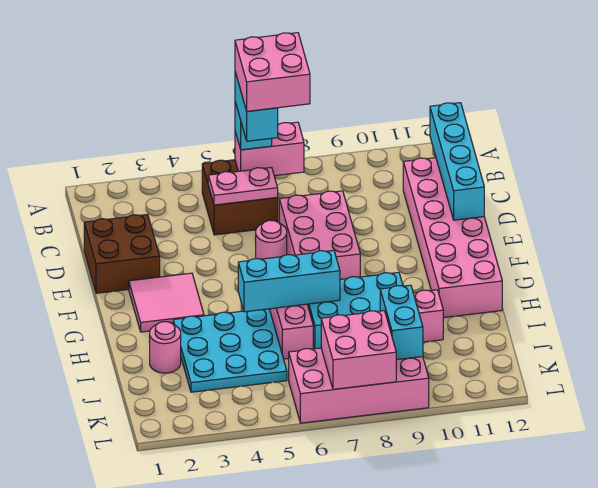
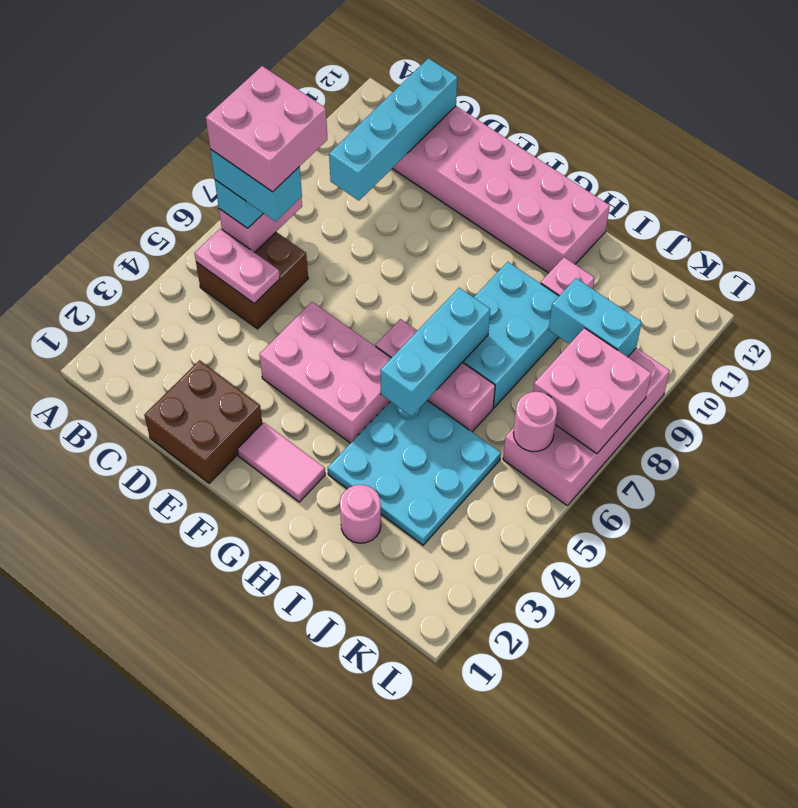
cyan brick B12:E12 level 2 -> cyan brick C9:C12 level 2
pink plate C5:C6 level 2 -> pink plate B5:C5 level 2
pink brick D7:F8 level 1 -> pink brick E4:G5 level 1
pink round brick E6 level 1 -> pink round brick K6 level 2
pink tile F2:G3 level 1 -> pink tile F2:G2 level 1

